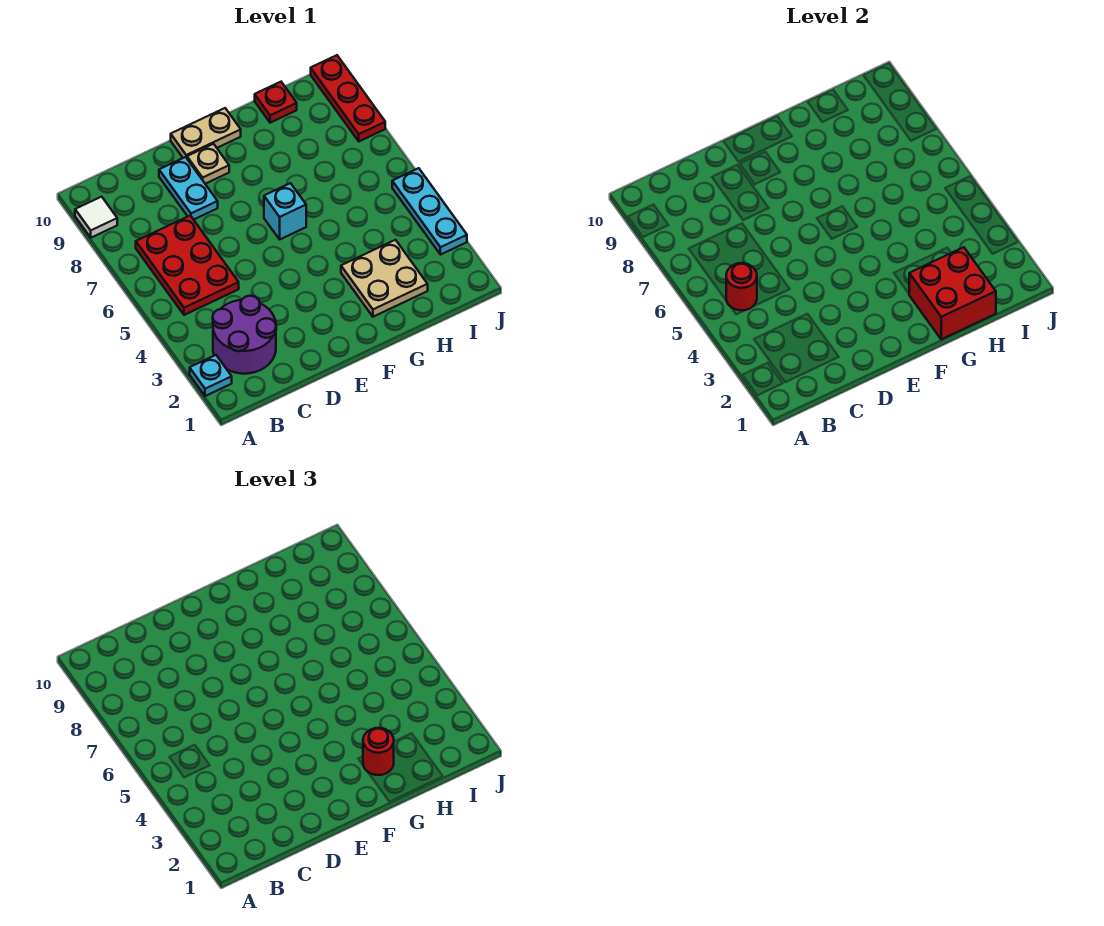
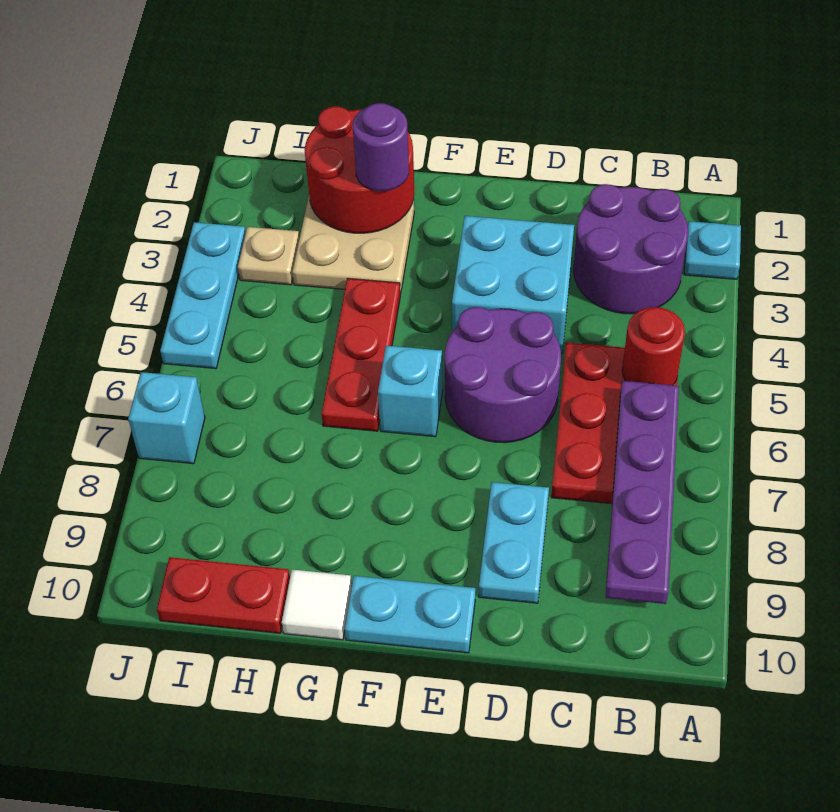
white tile A9 level 1 -> white tile G10 level 1
none -> purple plate B6:B9 level 2
none -> cyan brick D3:E4 level 1
none -> purple round brick D5:E6 level 1
tan plate E9 level 1 -> tan plate I3 level 1
tan plate E10:F10 level 1 -> cyan plate E10:F10 level 1
red brick G1:H2 level 2 -> red round brick G1:H2 level 2
red round brick G2 level 3 -> purple round brick G2 level 3
red plate H10 level 1 -> red plate H10:I10 level 1
none -> cyan brick J7 level 1
red plate J8:J10 level 1 -> red plate G4:G6 level 1

